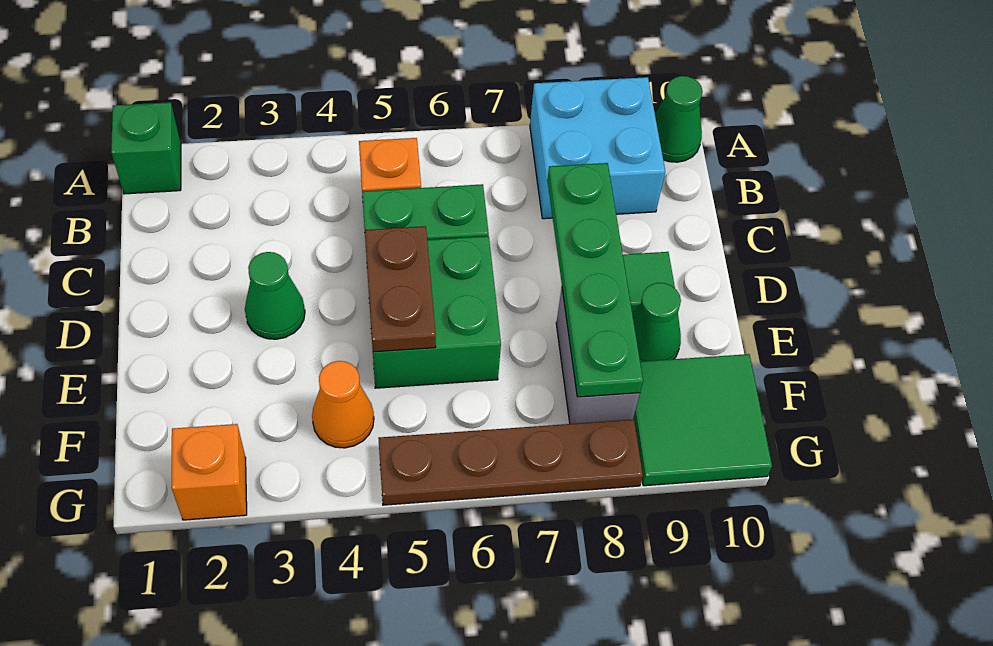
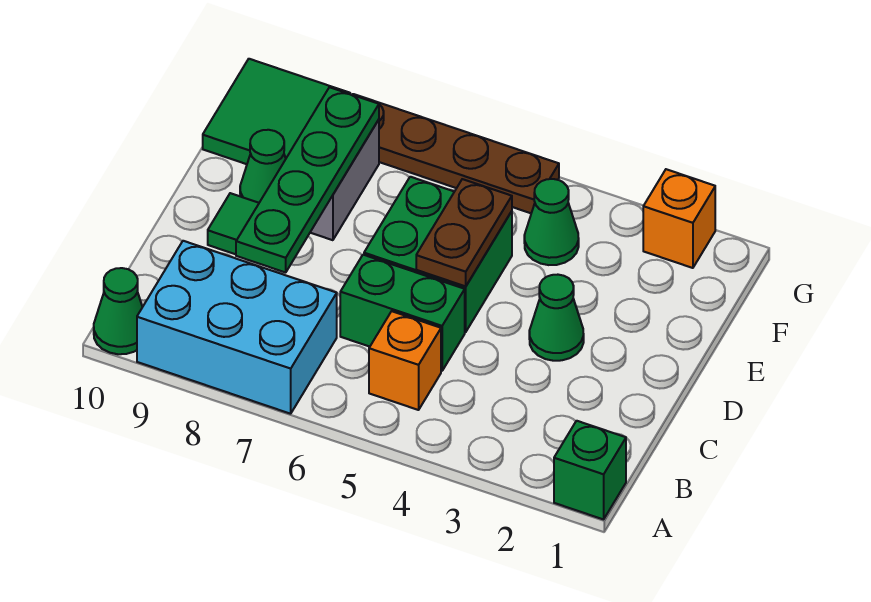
cyan brick A8:B9 level 1 -> cyan brick A7:B9 level 1
orange cone F4 level 1 -> green cone F4 level 1

